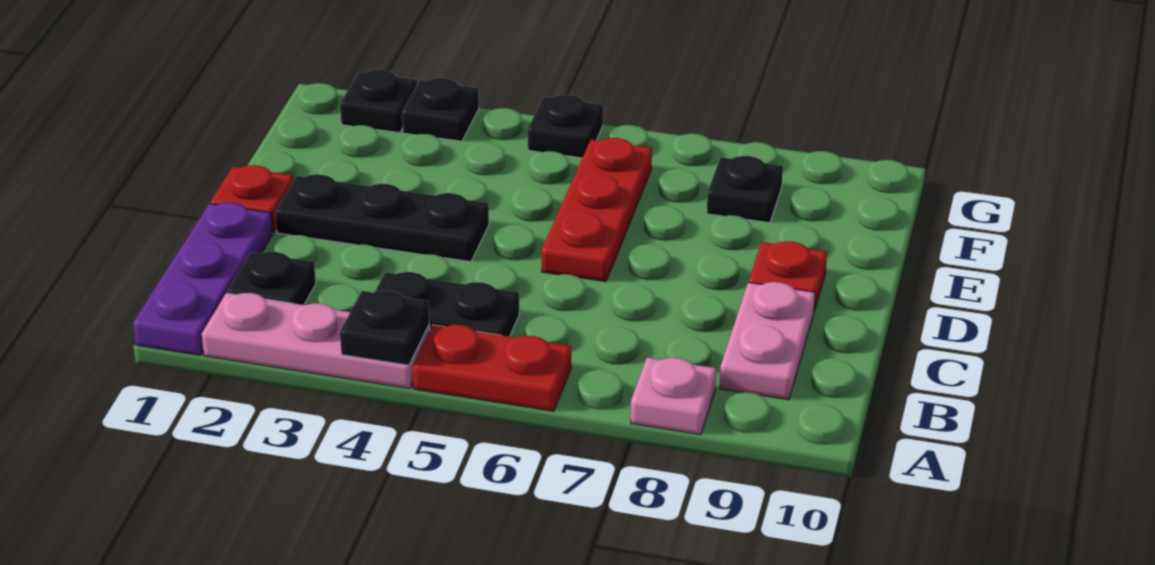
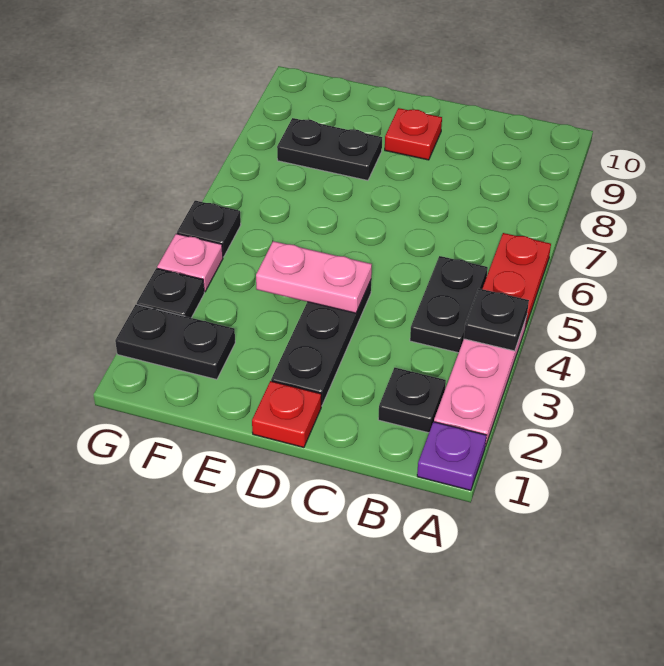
purple plate A1:C1 level 1 -> purple plate A1 level 1
pink plate A8 level 1 -> pink plate G4 level 1
pink plate B9:C9 level 1 -> pink plate D4:E4 level 2
red plate D6:F6 level 1 -> none
black plate F8 level 1 -> black plate E8:F8 level 1
black plate G2 level 1 -> black plate F2:G2 level 1

